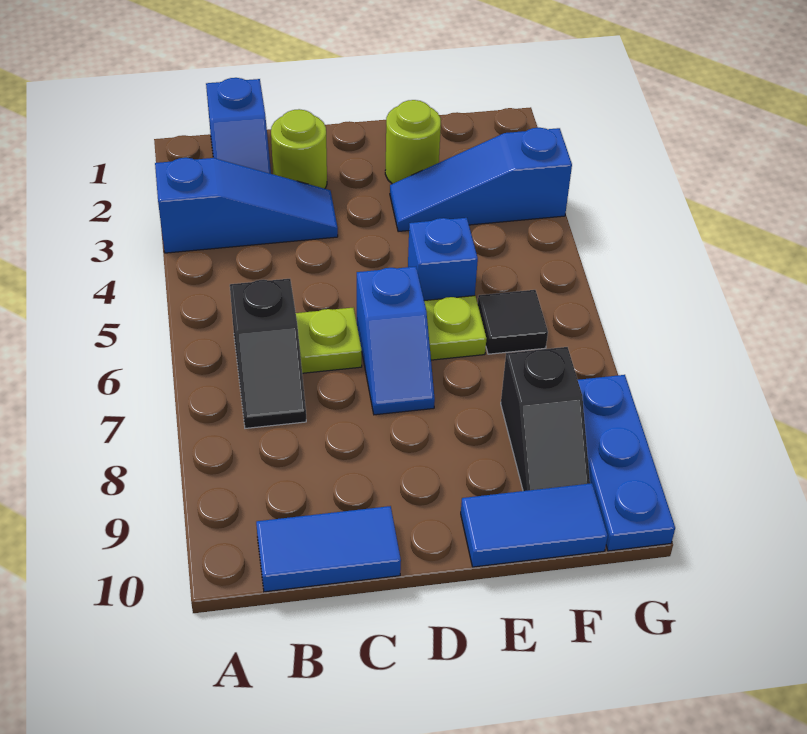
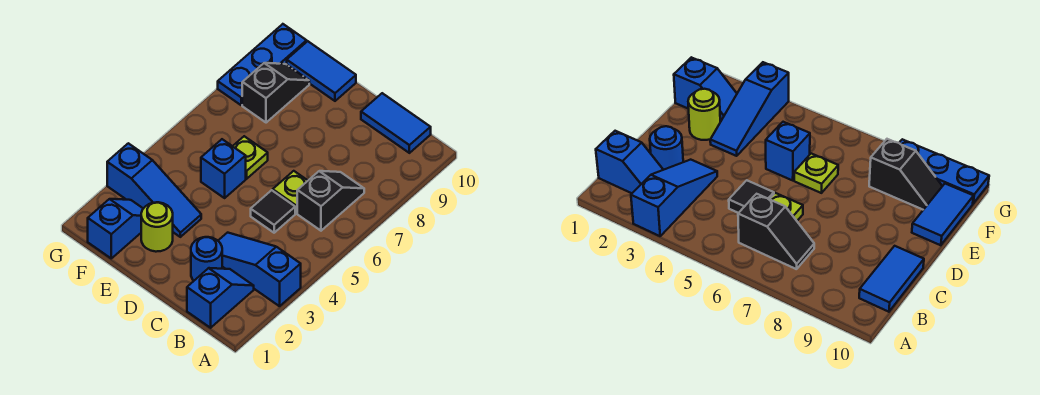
lime round brick C2 level 1 -> blue round brick C2 level 1
blue slope D6:D7 level 1 top 6 -> blue slope F1:F2 level 1 top 1
black tile F6 level 1 -> black tile C5 level 1

